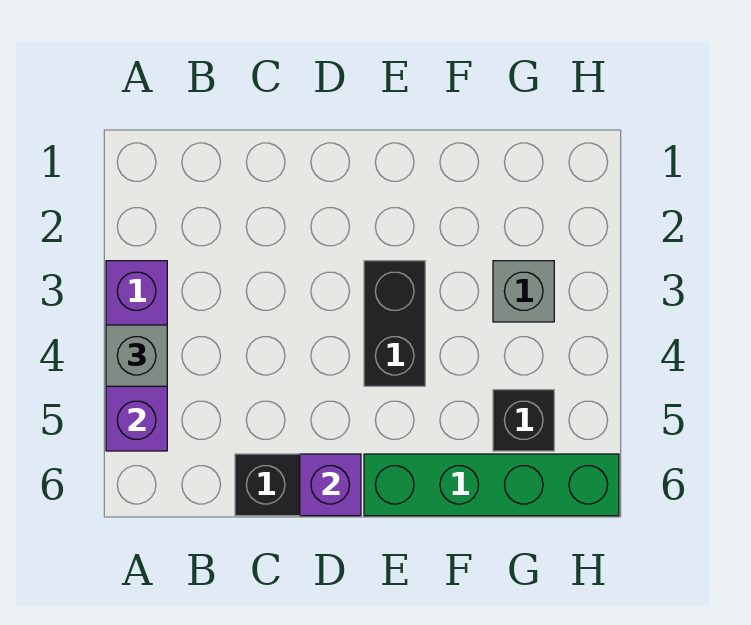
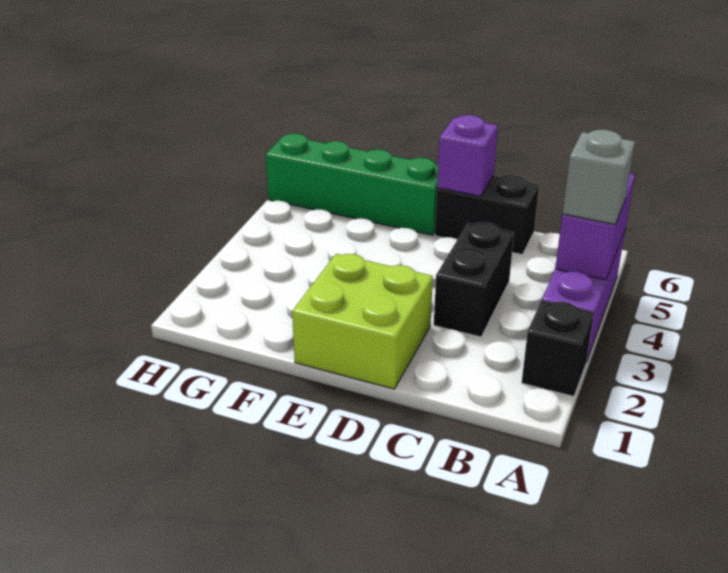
none -> lime brick D1:E2 level 1
black brick E3:E4 level 1 -> black brick C3:C4 level 1
grey brick G3 level 1 -> none
black brick G5 level 1 -> black brick A2 level 1

